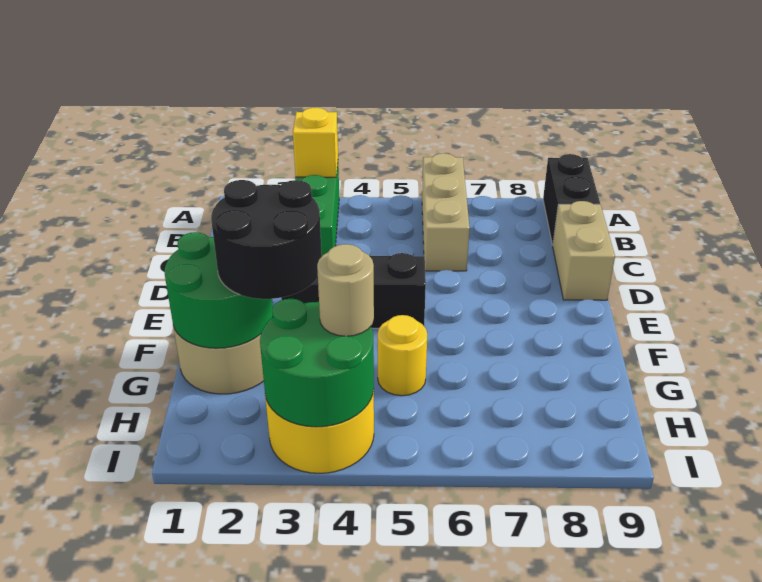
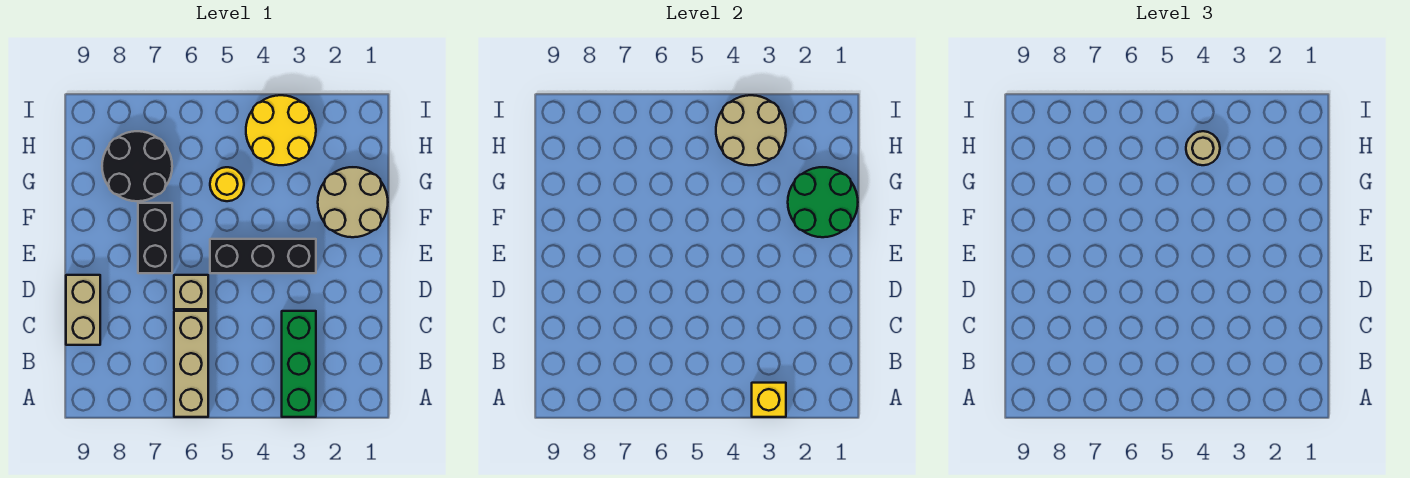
black brick A9:B9 level 1 -> black brick E7:F7 level 1
none -> tan brick D6 level 1
black round brick F2:G3 level 3 -> black round brick G7:H8 level 1
green round brick H3:I4 level 2 -> tan round brick H3:I4 level 2

